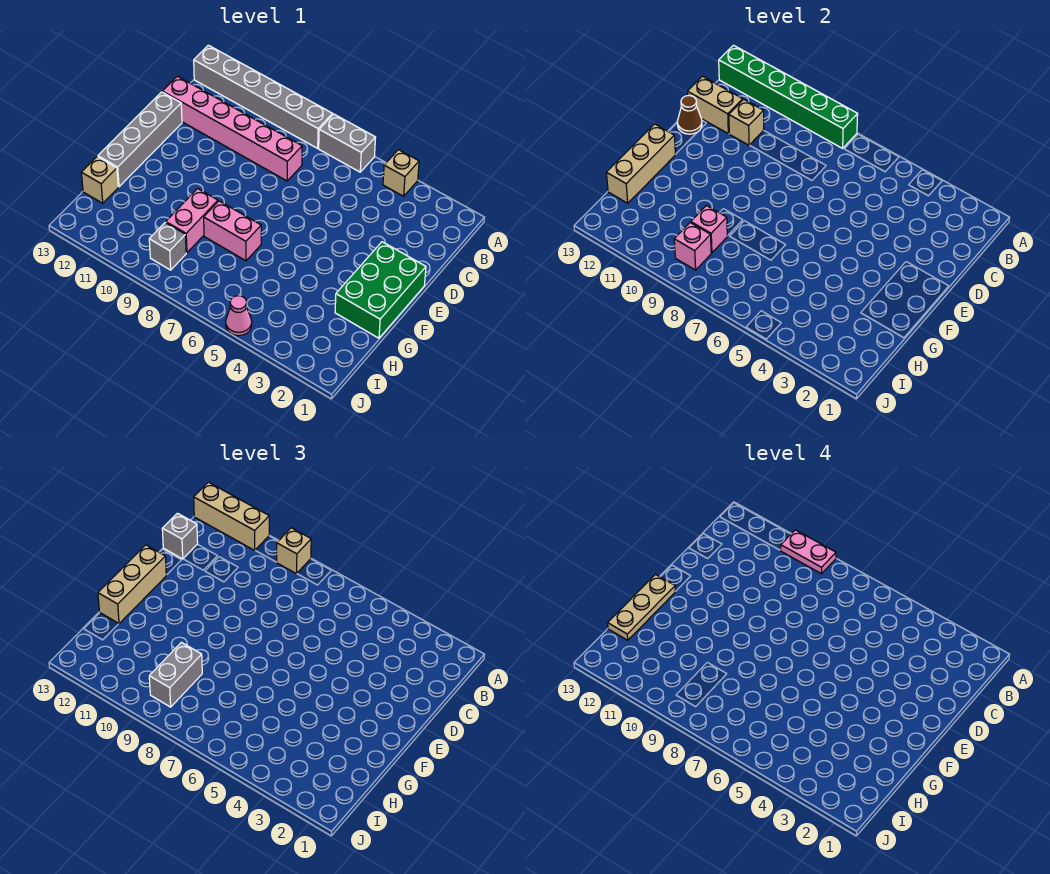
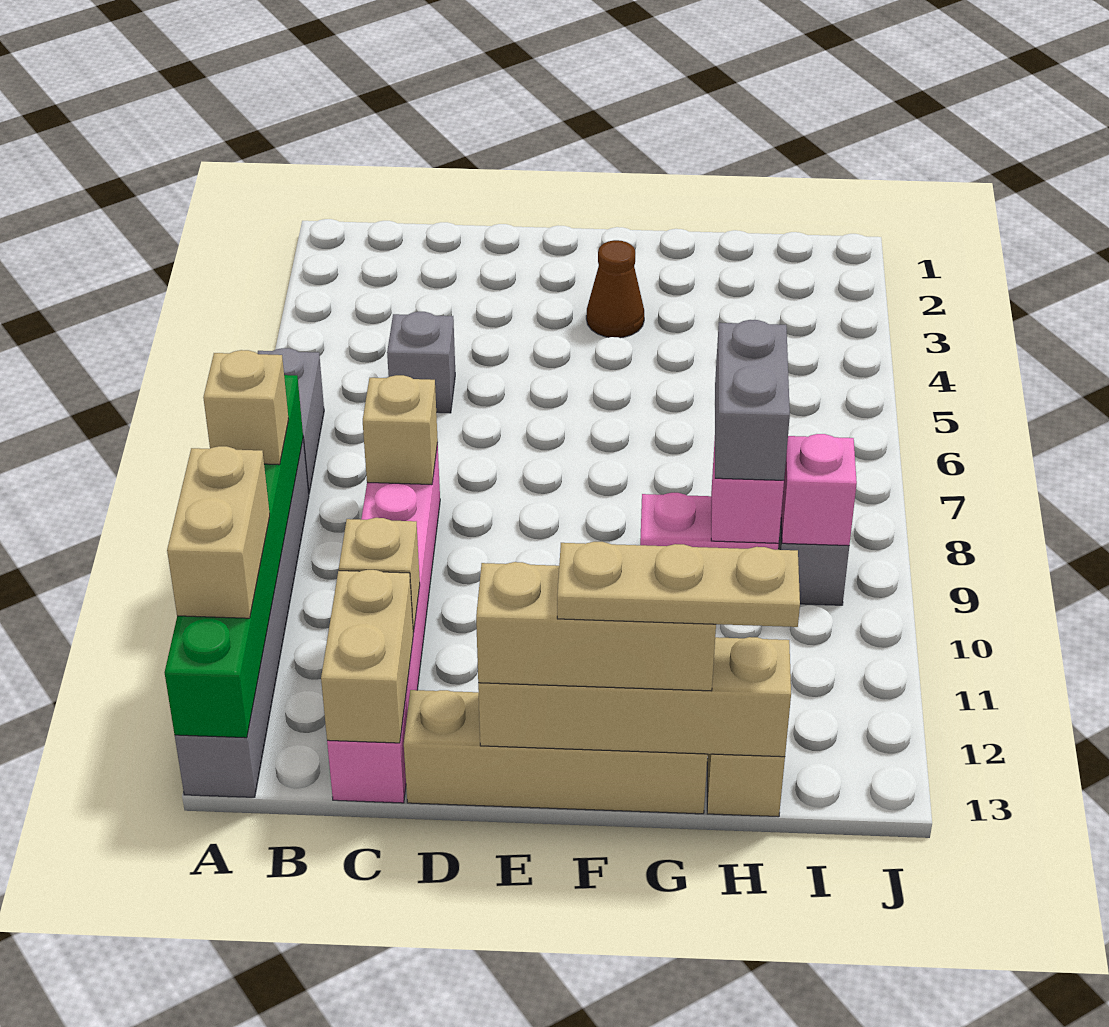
tan brick A4 level 1 -> tan brick C8 level 2
pink plate A9:A10 level 4 -> none
tan brick A11:A13 level 3 -> tan brick A11:A12 level 3
grey brick C13 level 3 -> grey brick C5 level 1
grey brick D13:G13 level 1 -> tan brick D13:G13 level 1
brown cone D13 level 2 -> brown cone F3 level 1
green brick E1:G2 level 1 -> none
tan brick F13:H13 level 2 -> tan brick E13:H13 level 2
pink brick G7:G8 level 1 -> none
grey brick H9:I9 level 3 -> grey brick H8:H9 level 3
pink cone J5 level 1 -> none

